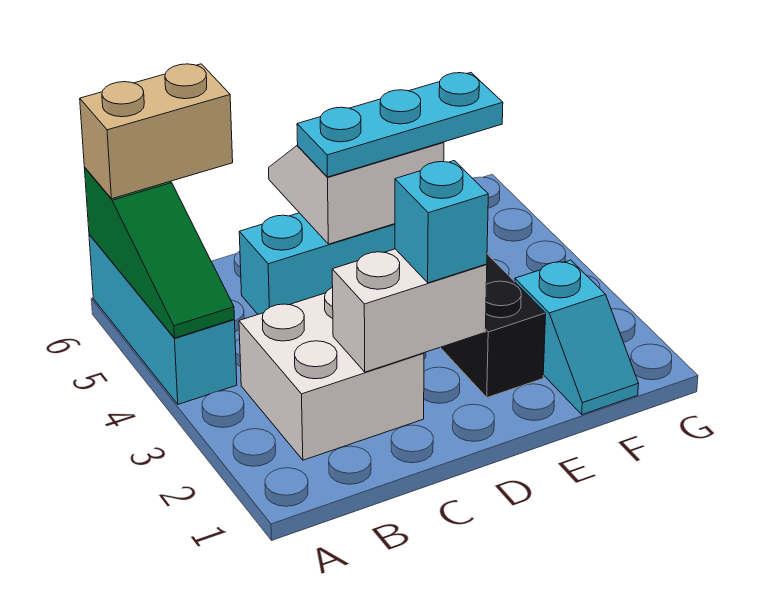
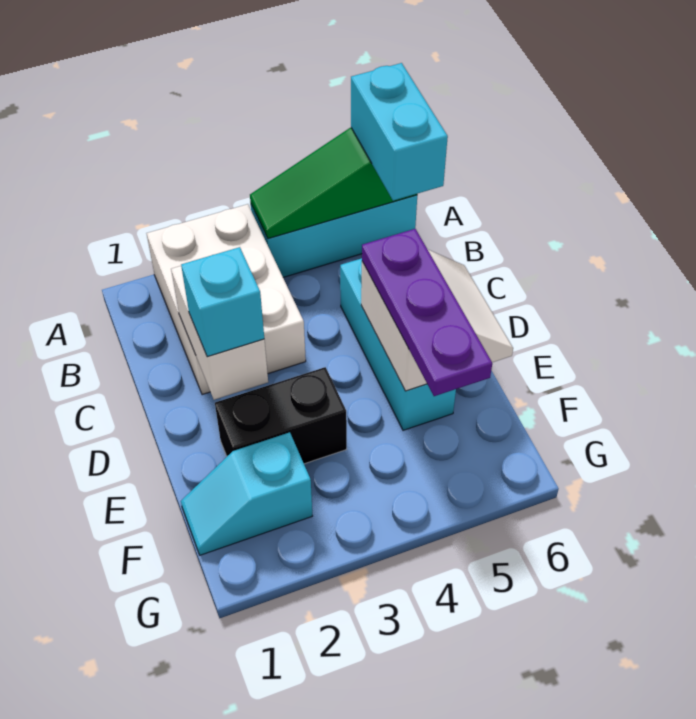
tan brick A6:B6 level 3 -> cyan brick A6:B6 level 3
white brick B2:C3 level 1 -> white brick A2:C3 level 1
cyan plate D5:F5 level 3 -> purple plate D5:F5 level 3

